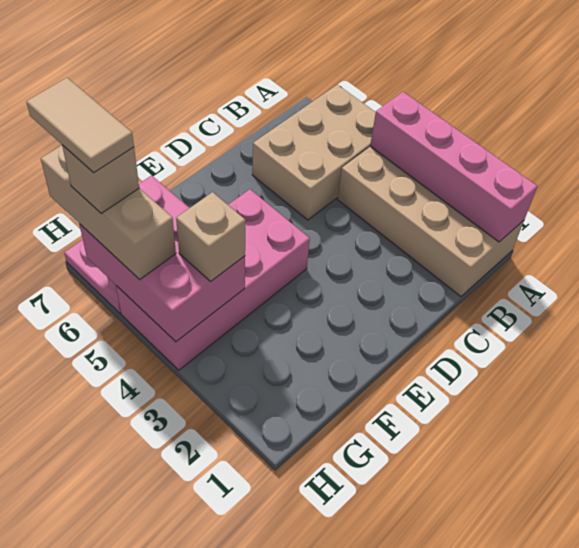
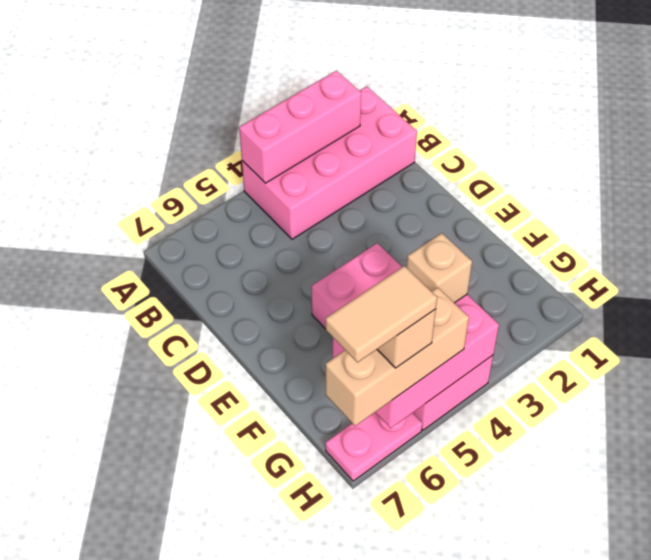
tan brick A1:B4 level 1 -> pink brick A1:B4 level 1
pink brick A1:A4 level 2 -> pink brick A2:A4 level 2
tan brick A5:C6 level 1 -> none

